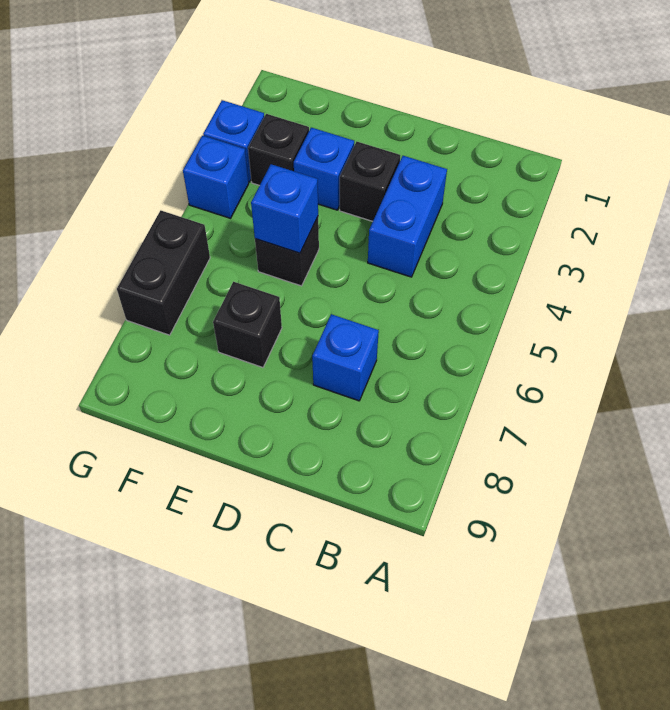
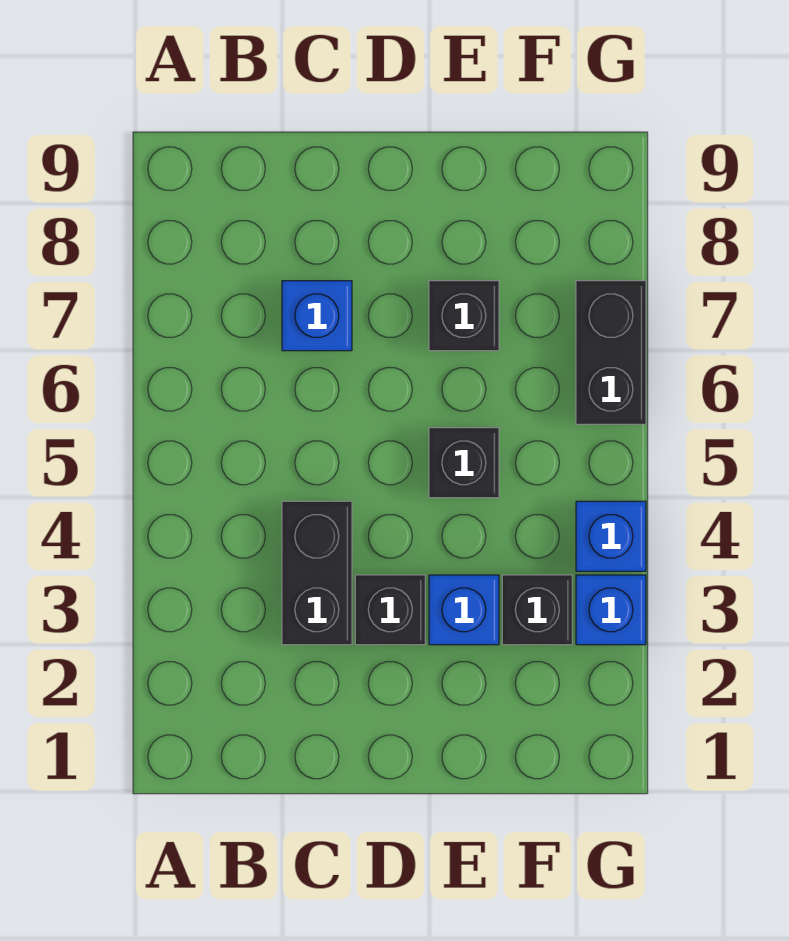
blue brick C3:C4 level 1 -> black brick C3:C4 level 1
blue brick E5 level 2 -> none

